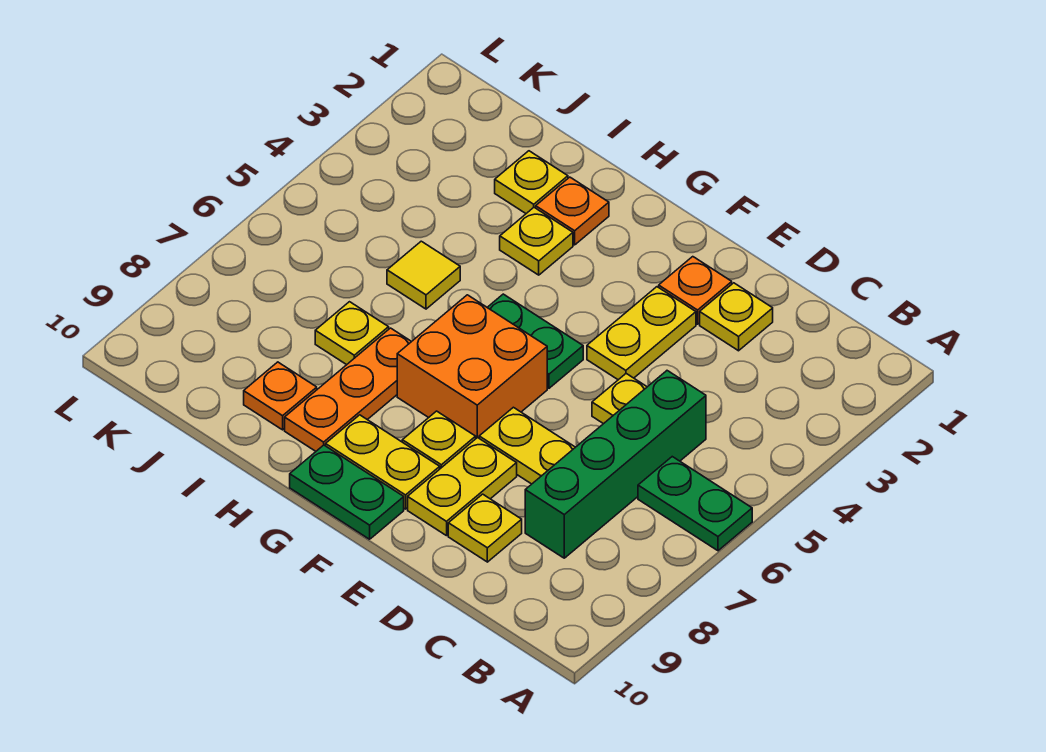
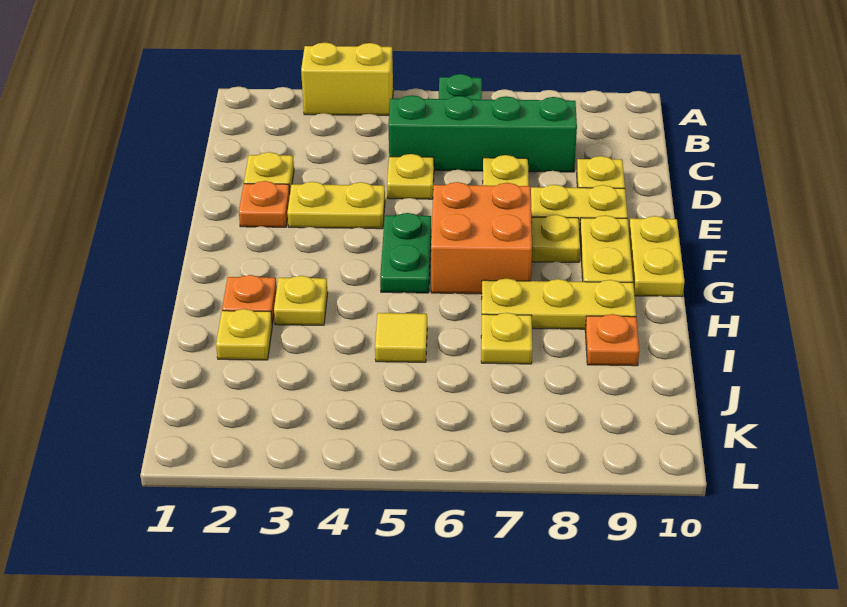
none -> yellow brick A3:A4 level 1
green plate F10:G10 level 1 -> yellow plate F10:G10 level 1
orange plate H7:H9 level 1 -> yellow plate H7:H9 level 1

